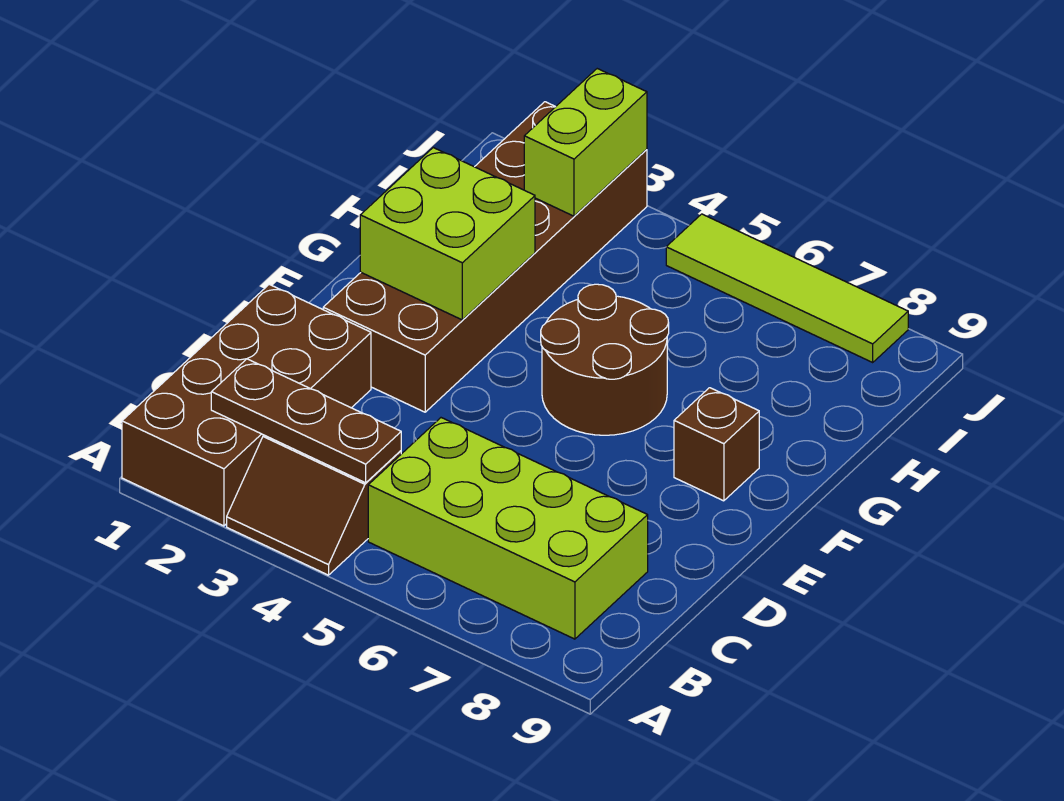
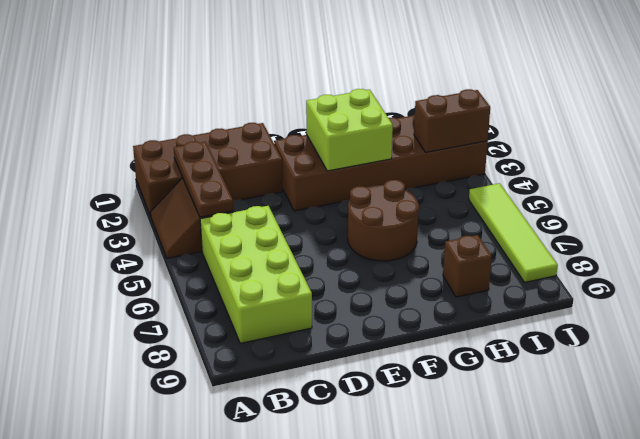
brown brick F8 level 1 -> brown brick H8 level 1
lime brick I3:J3 level 2 -> brown brick I3:J3 level 2

